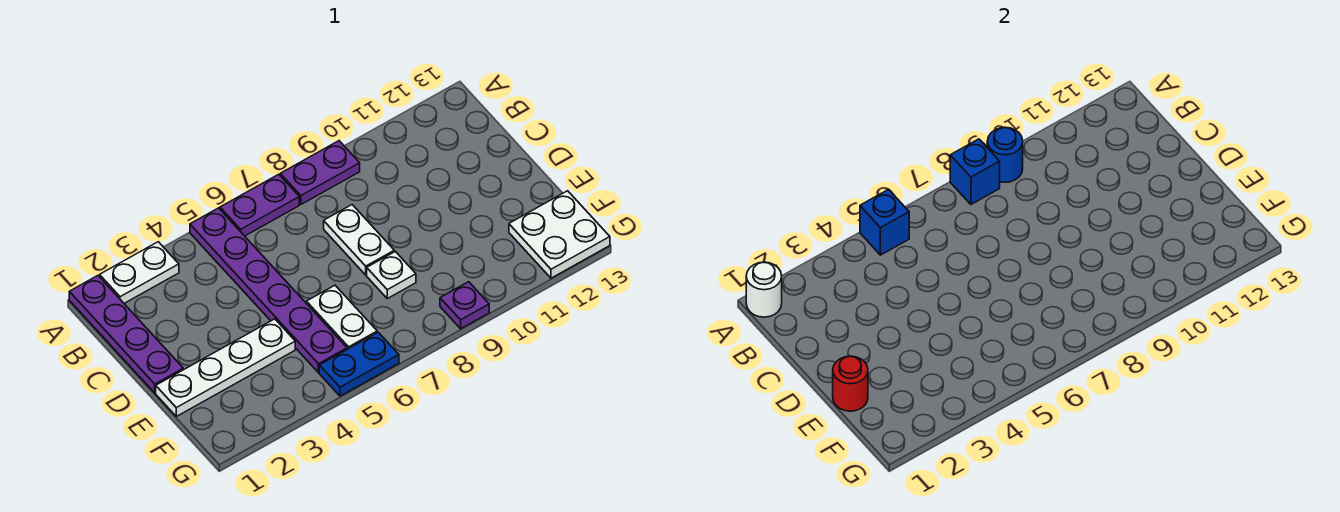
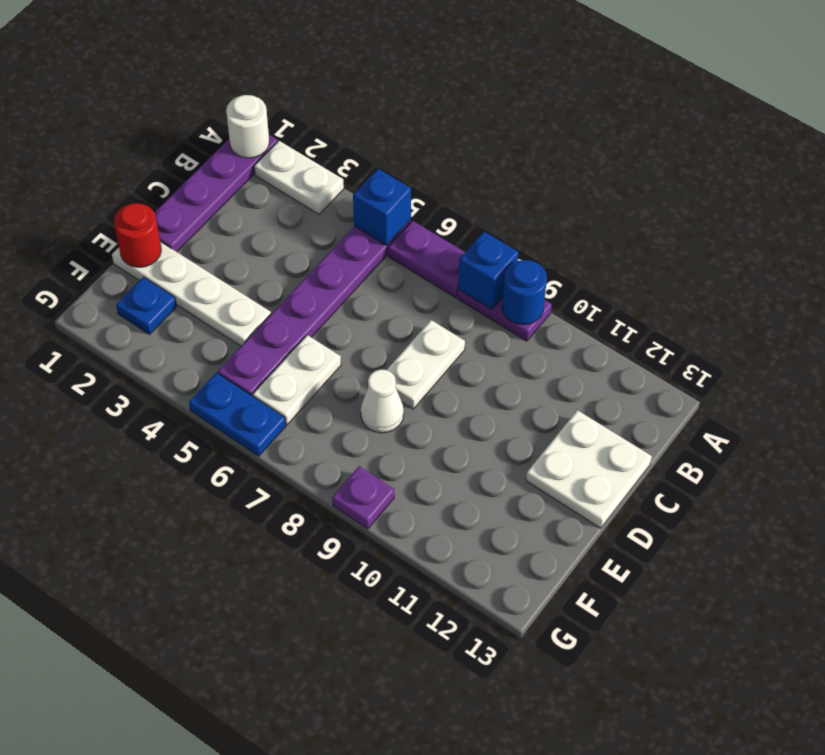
white plate E8 level 1 -> white cone E8 level 1
none -> blue plate F2 level 1
white plate F12:G13 level 1 -> white plate C12:D13 level 1

